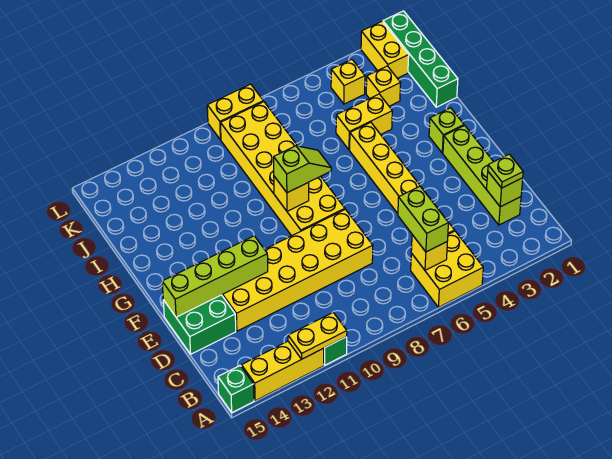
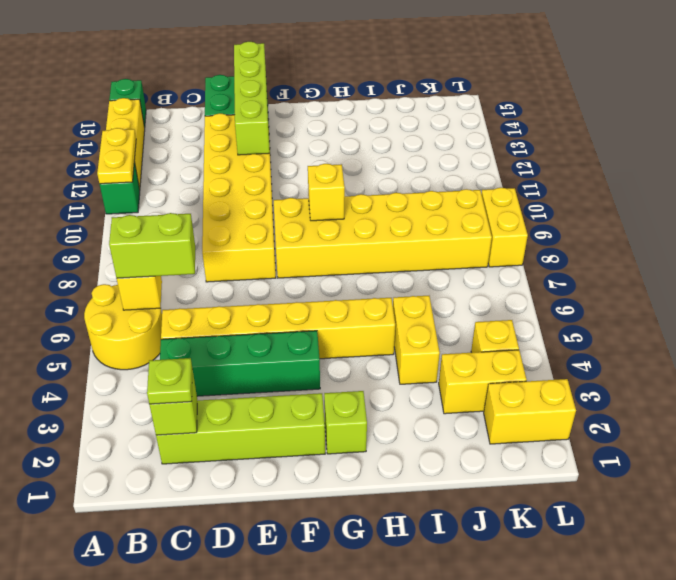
yellow brick A5:B6 level 1 -> yellow round brick A5:B6 level 1
lime slope G8:G9 level 3 top 9 -> none
green brick I1:L1 level 1 -> green brick C4:F4 level 1
yellow brick J3 level 1 -> yellow brick J3:K3 level 1

